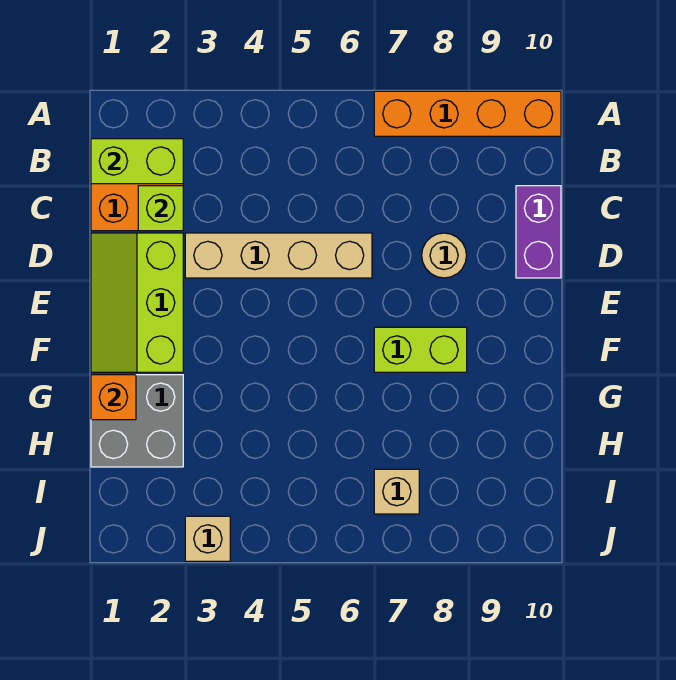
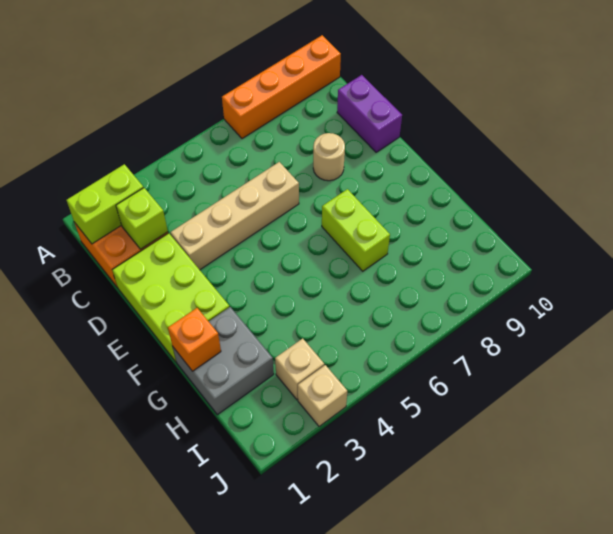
lime slope D1:F2 level 1 top 2 -> lime brick D1:F2 level 1
lime brick F7:F8 level 1 -> lime brick F7:G7 level 1
tan brick I7 level 1 -> tan brick I3 level 1

